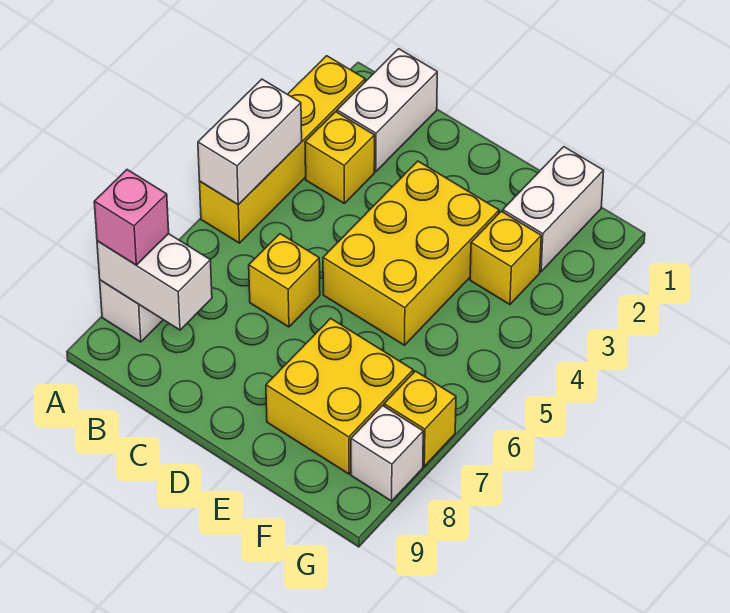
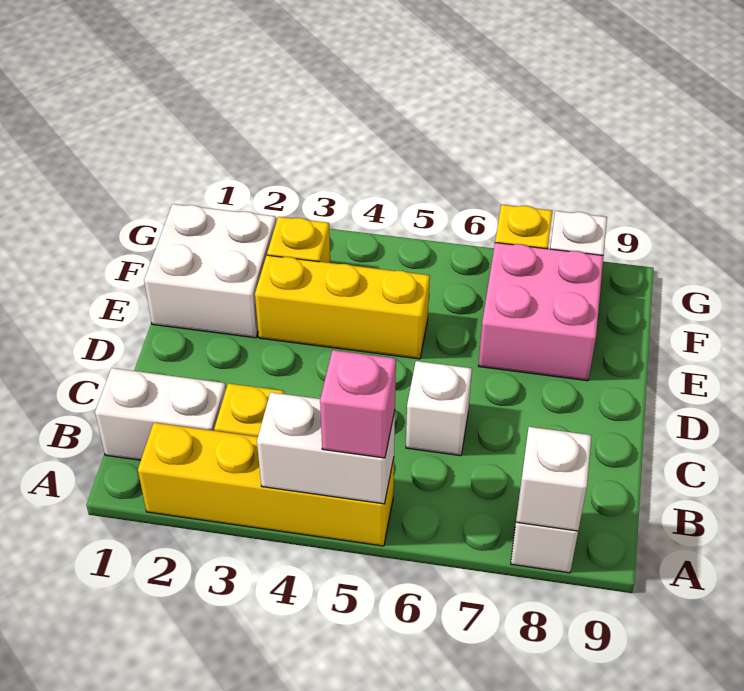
white brick A8:B8 level 2 -> white brick A8 level 2
pink brick A8 level 3 -> pink brick A5 level 3
yellow brick C6 level 1 -> white brick C6 level 1
yellow brick D3:E5 level 1 -> yellow brick E3:E5 level 1
yellow brick E7:F8 level 1 -> pink brick E7:F8 level 1
white brick F1:F2 level 1 -> white brick E1:F2 level 1

